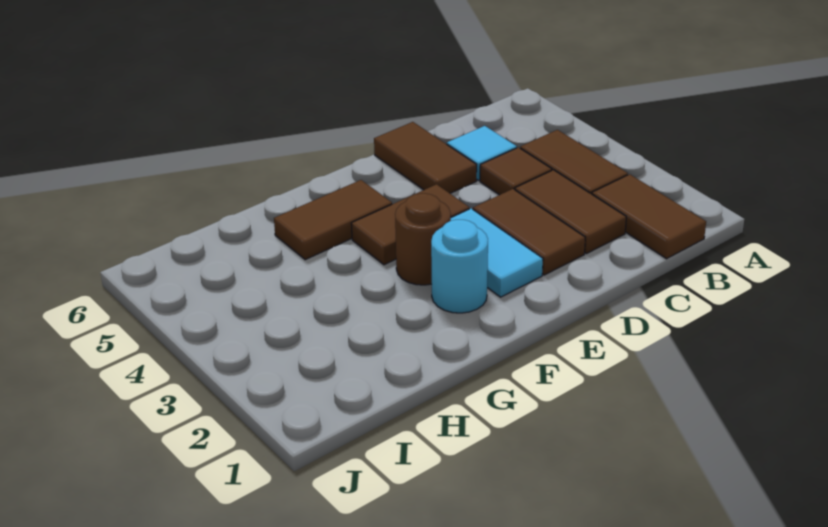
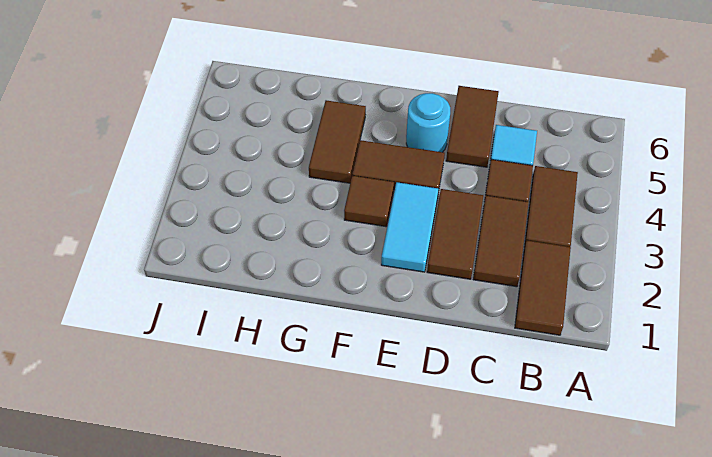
cyan round brick F2 level 1 -> cyan round brick E5 level 1
brown round brick F3 level 1 -> brown tile F3 level 1
brown tile F5:G5 level 1 -> brown tile G4:G5 level 1

